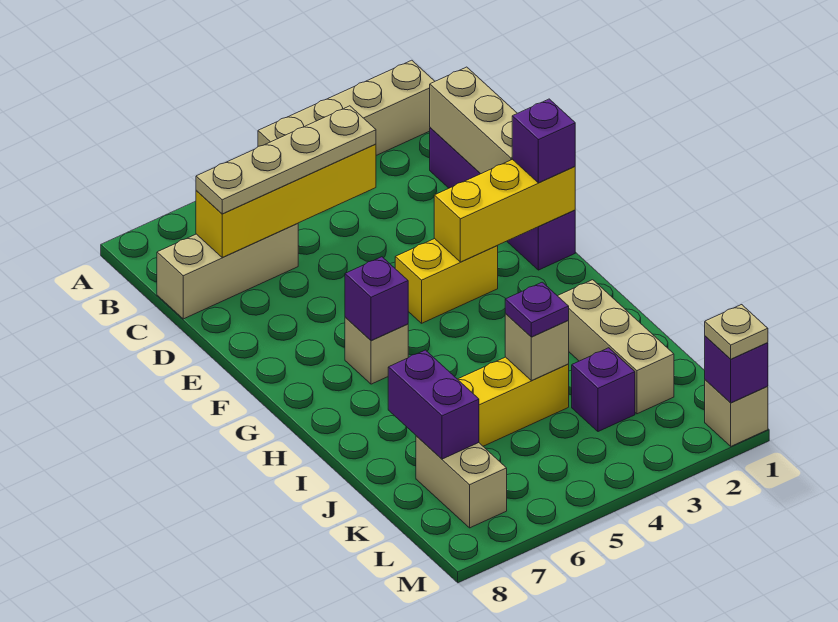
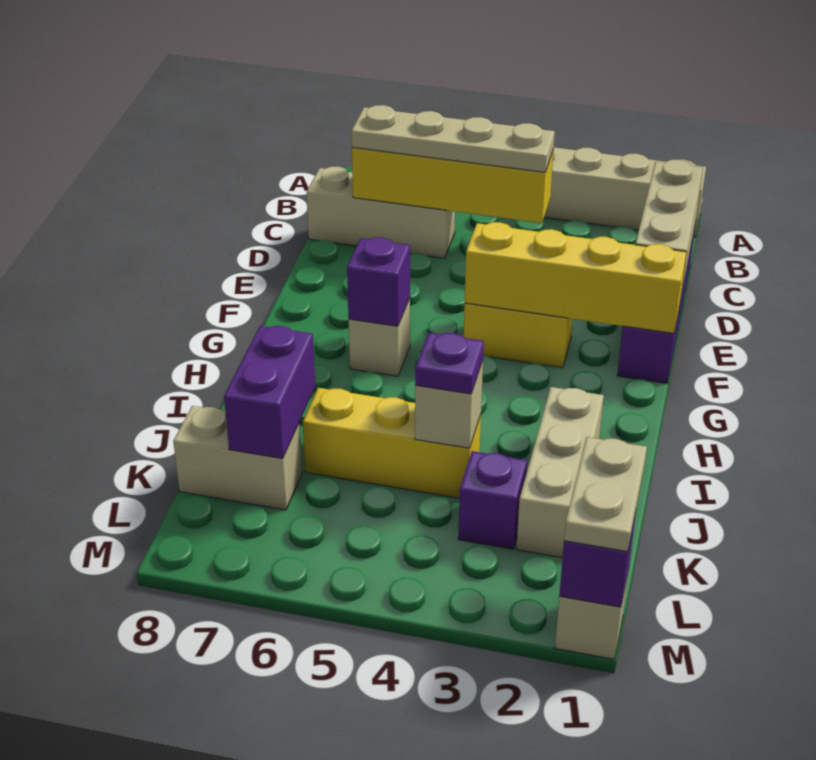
yellow brick F1:F3 level 2 -> yellow brick F1:F4 level 2
purple brick F1 level 3 -> none
tan brick K7:L7 level 1 -> tan brick K7:K8 level 1
tan plate M1 level 3 -> tan plate L1:M1 level 3

